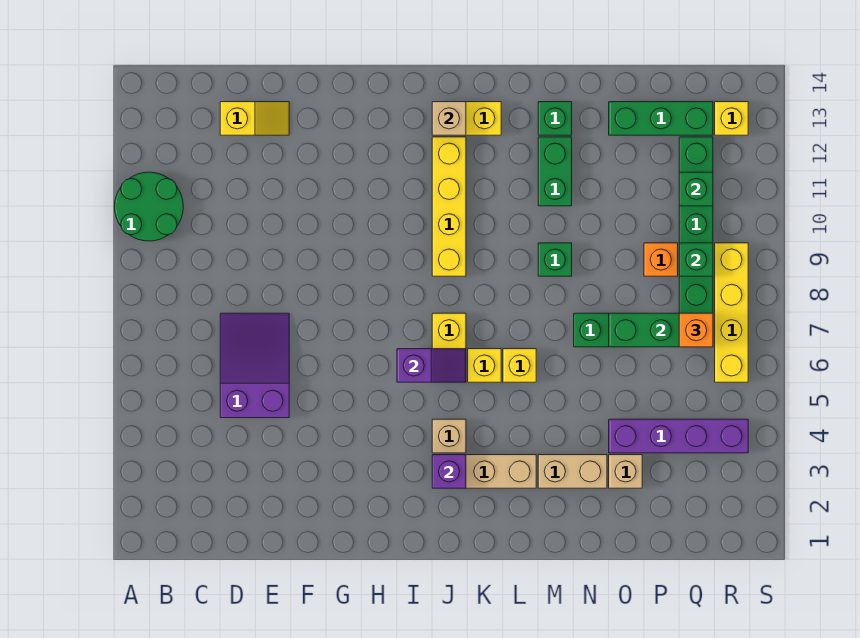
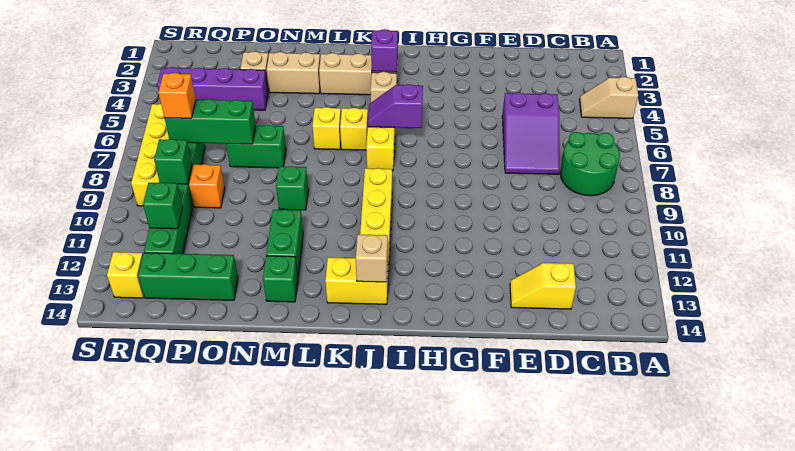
none -> tan slope A4:B4 level 1 top A
green round brick A10:B11 level 1 -> green round brick B7:C8 level 1

